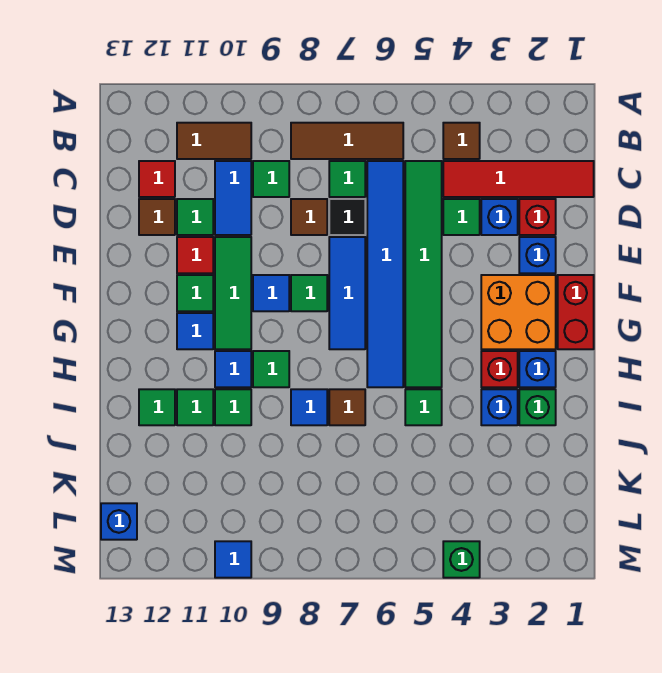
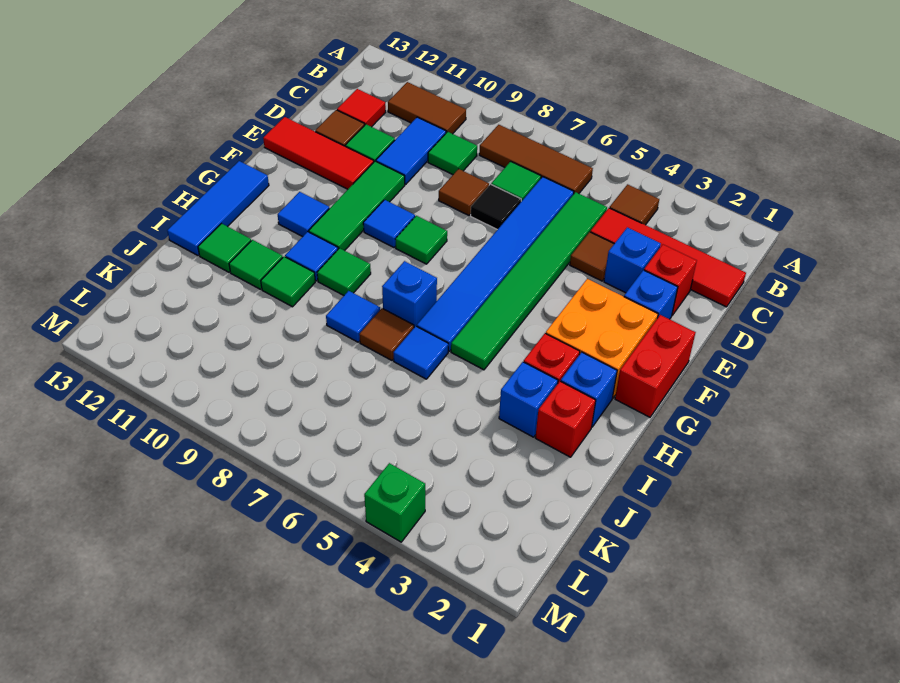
green tile D4 level 1 -> brown tile D4 level 1
blue tile E7:G7 level 1 -> blue tile G13:I13 level 1
red tile E11 level 1 -> red tile E11:E13 level 1
green tile F11 level 1 -> none
green brick I2 level 1 -> red brick I2 level 1
green tile I5 level 1 -> none
blue brick L13 level 1 -> blue brick H7 level 1
blue tile M10 level 1 -> blue tile I6 level 1

